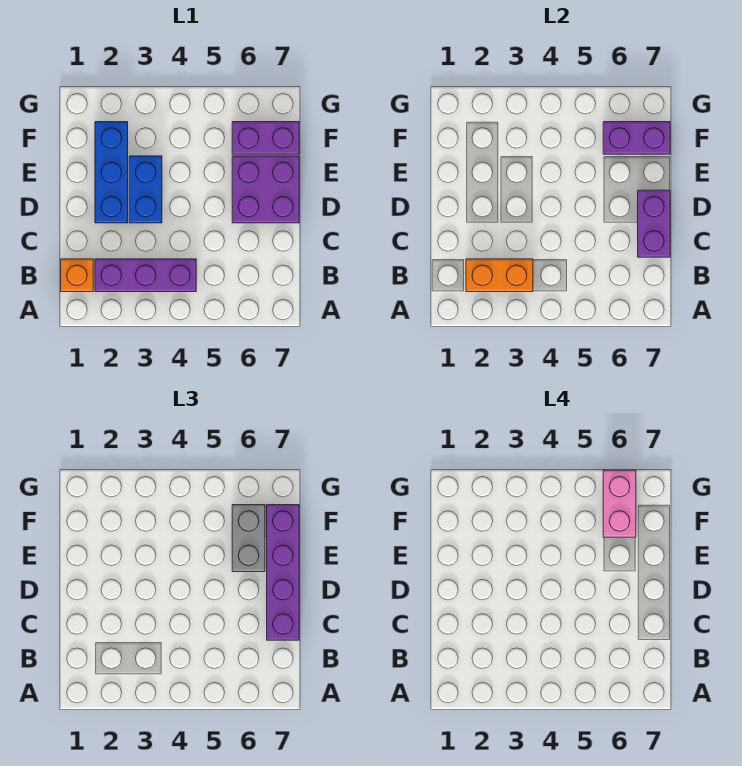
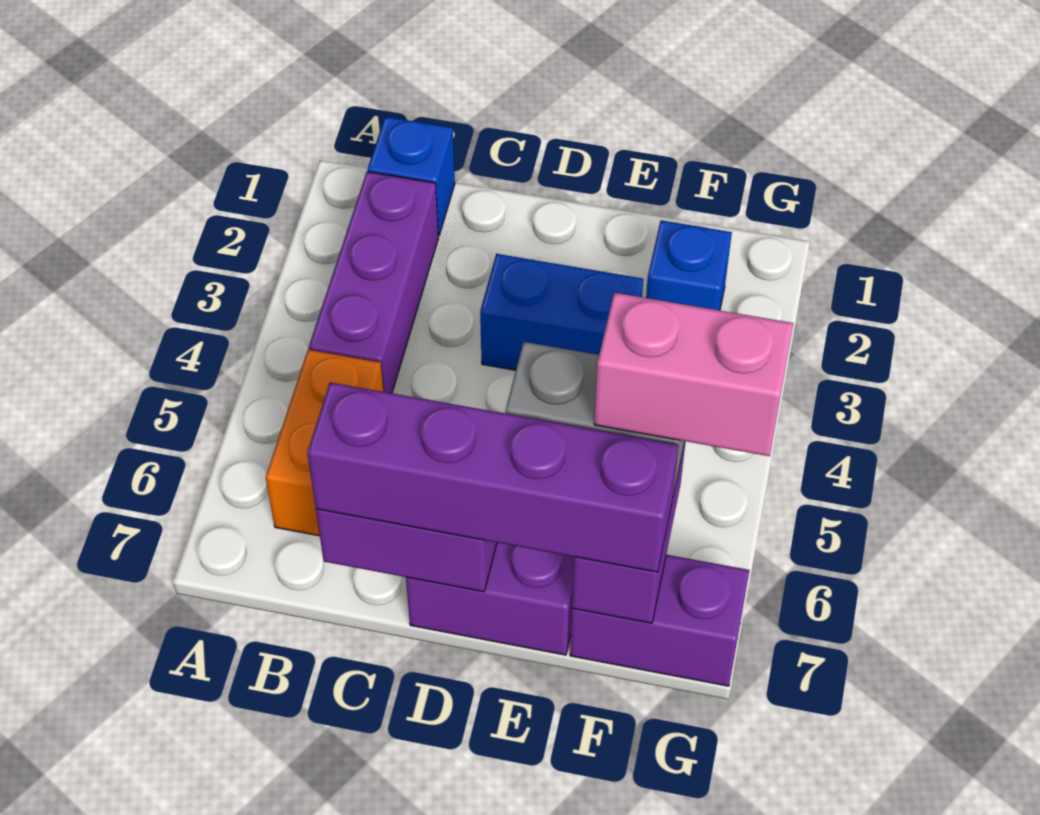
orange brick B1 level 1 -> blue brick B1 level 1
orange brick B2:B3 level 2 -> orange brick B5:B6 level 1
blue brick D2:F2 level 1 -> blue brick F2 level 1
purple brick F6:F7 level 1 -> purple brick F7:G7 level 1

